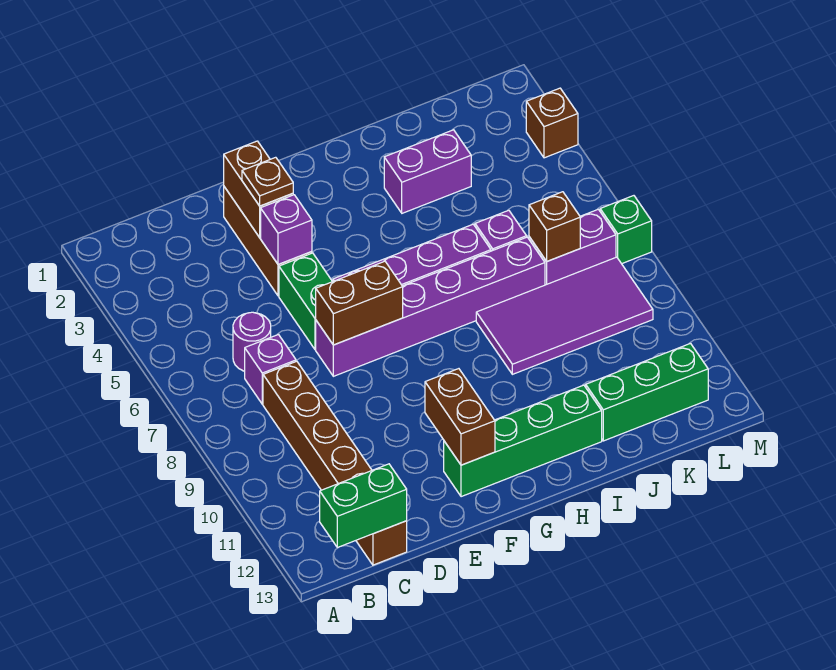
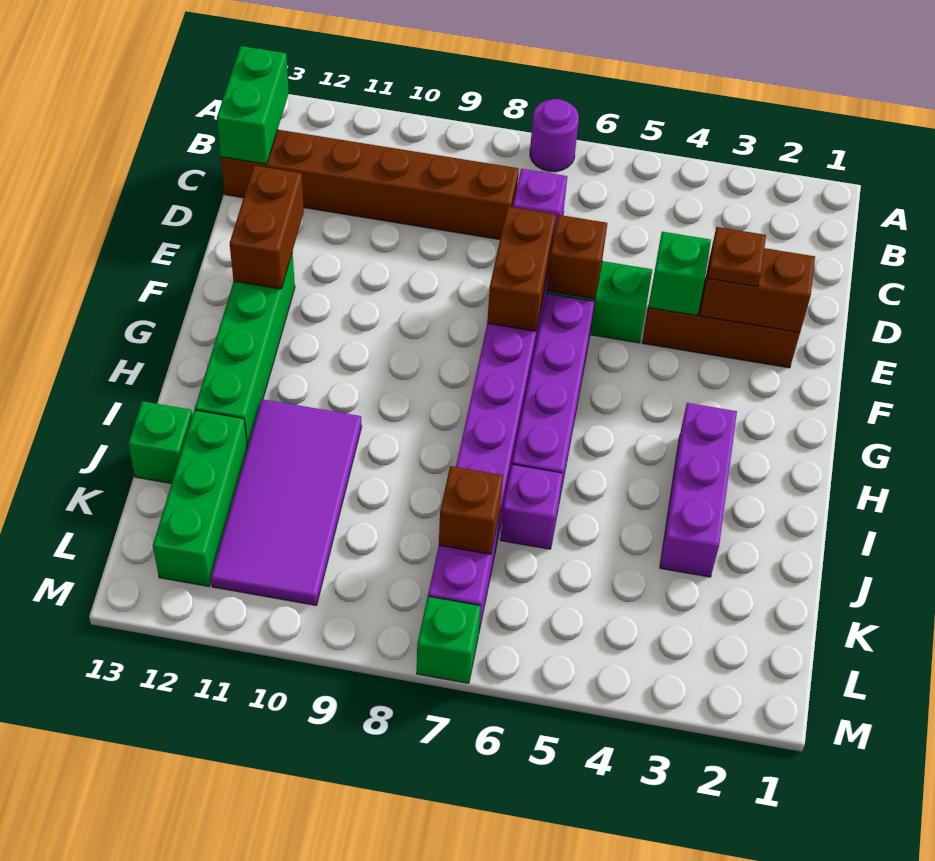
purple round brick C6 level 1 -> purple round brick A7 level 1
purple brick E4 level 2 -> green brick E4 level 2
brown brick F11:F12 level 2 -> brown brick E12:F12 level 2
purple brick I3:J3 level 1 -> purple brick H3:J3 level 1
purple tile I8:L9 level 1 -> purple tile I10:L11 level 1
none -> green brick J13 level 1
brown brick M3 level 1 -> brown brick E6 level 2

